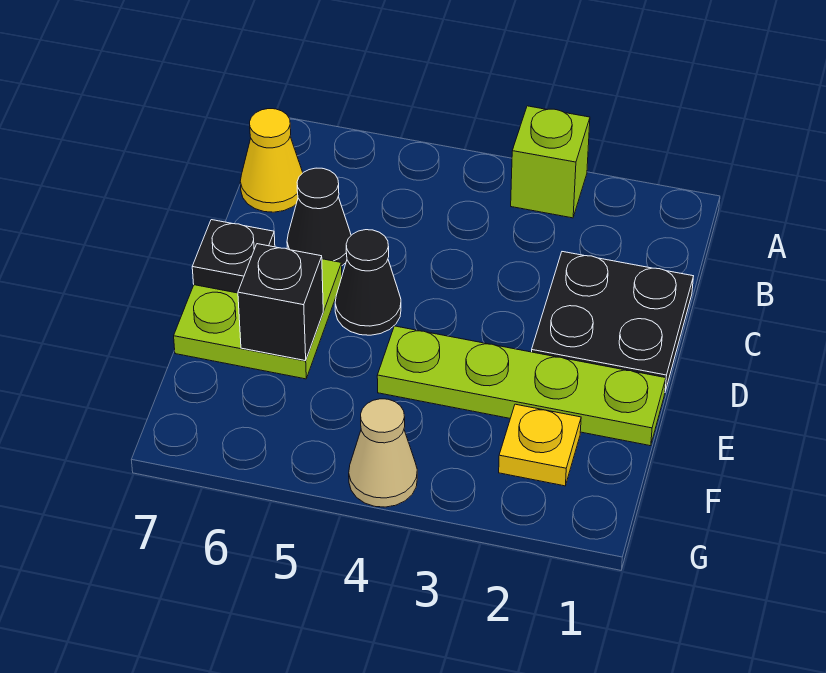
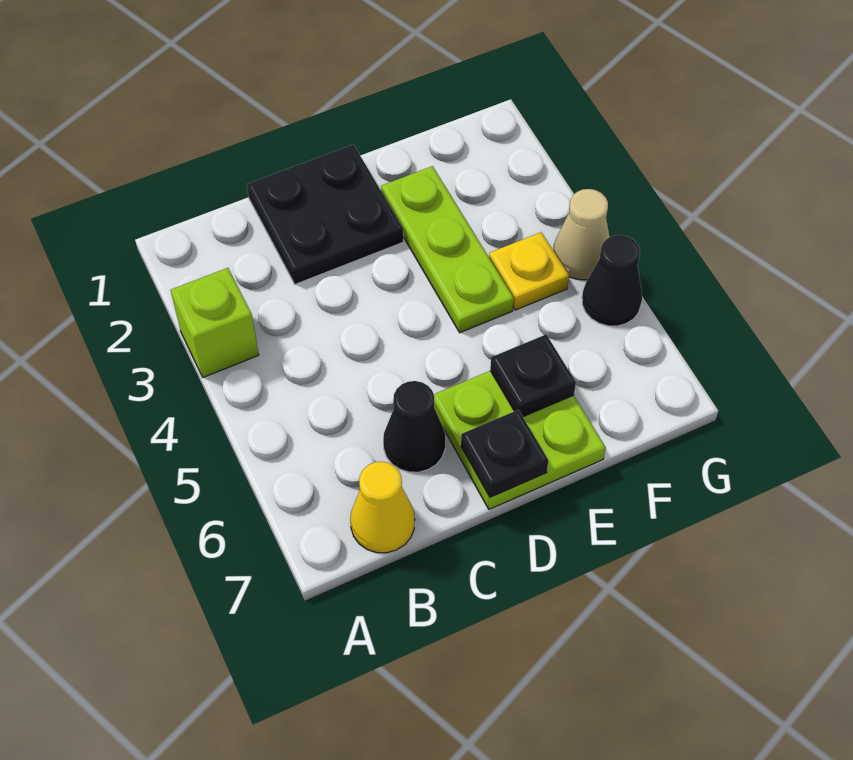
black cone D5 level 1 -> black cone G5 level 1
lime plate E1:E4 level 1 -> lime plate E2:E4 level 1
black brick E6 level 2 -> black plate E6 level 2
yellow plate F2 level 1 -> yellow plate F4 level 1

